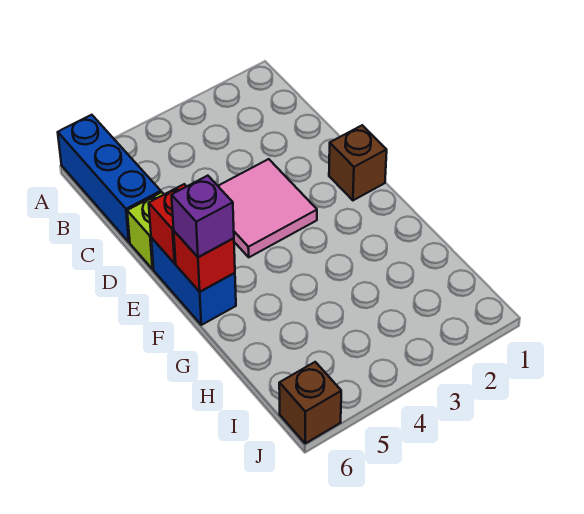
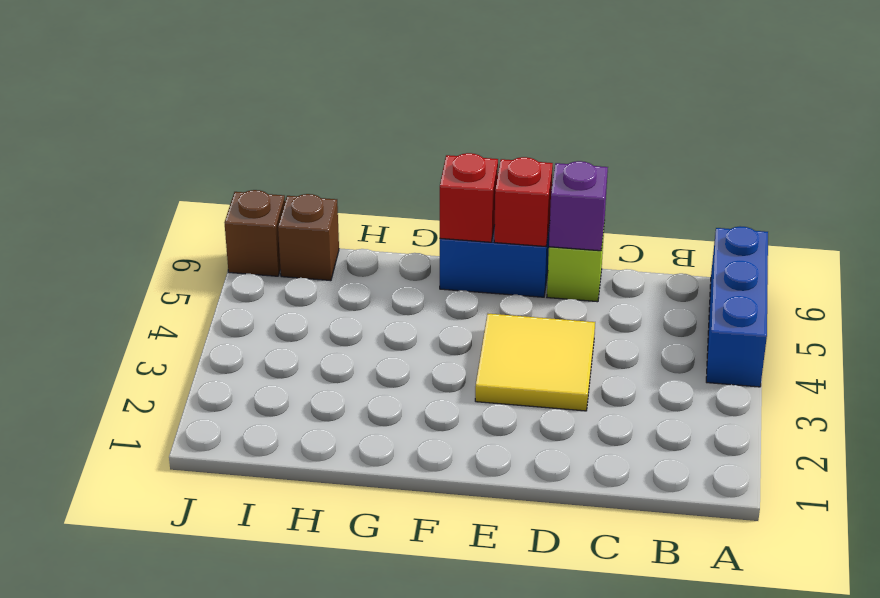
blue brick A6:C6 level 1 -> blue brick A4:A6 level 1
pink tile D3:E4 level 1 -> yellow tile D3:E4 level 1
brown brick E1 level 1 -> brown brick I6 level 1
purple brick F6 level 3 -> purple brick D6 level 2

